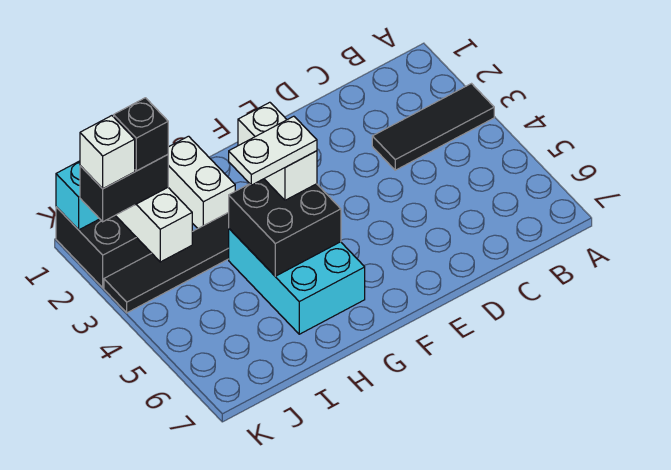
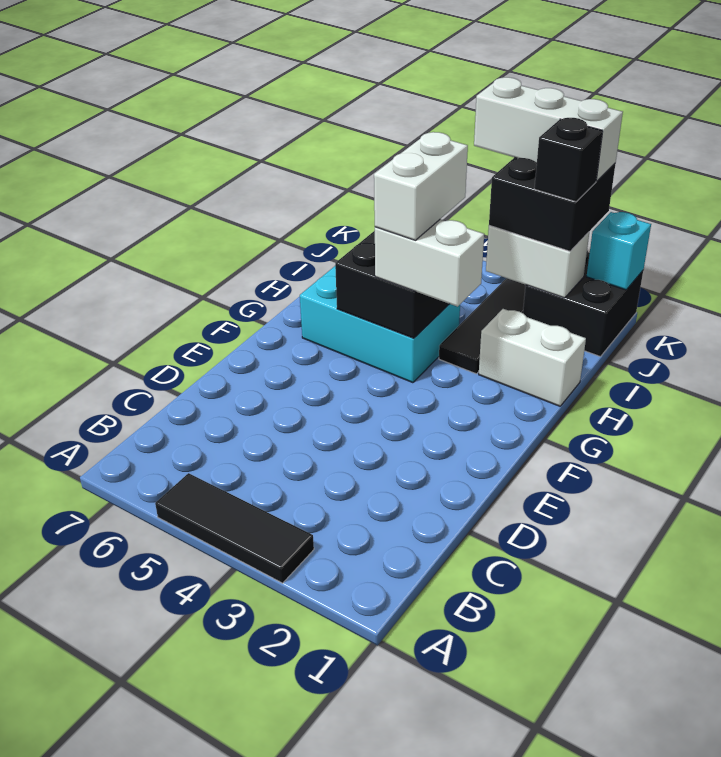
black tile A3:C3 level 1 -> black tile A3:A5 level 1
white plate G4:H4 level 4 -> white brick G4:H4 level 4
black brick J2:K2 level 3 -> black brick J2:K3 level 3
white brick K2 level 4 -> white brick K2:K4 level 4

